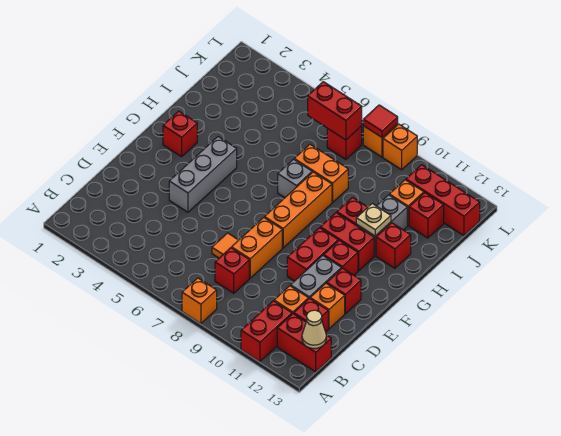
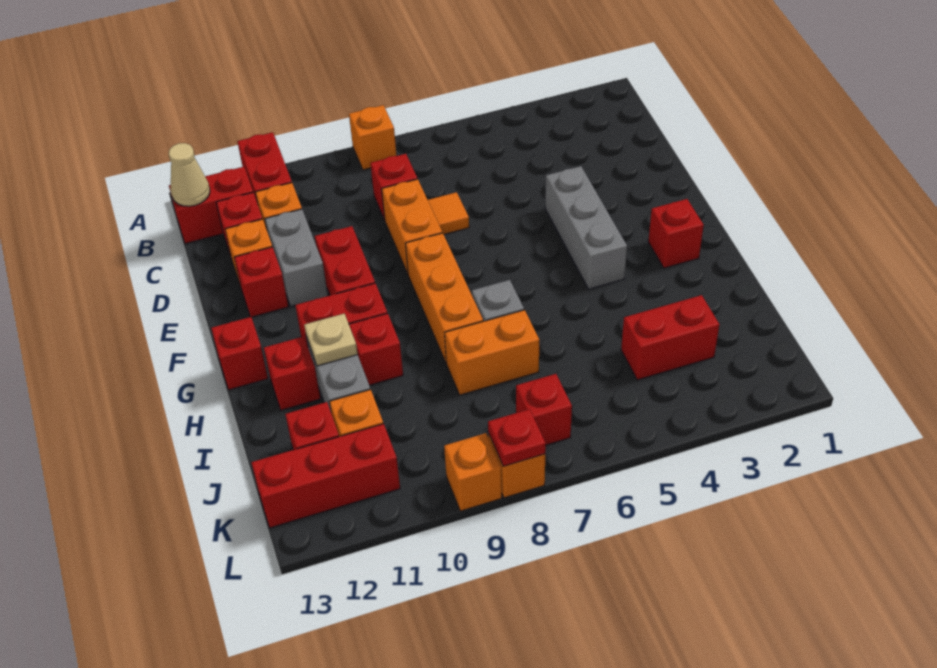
red brick F11 level 1 -> red brick G13 level 1
red brick K6:K7 level 2 -> red brick J3:J4 level 1
red tile L8 level 2 -> red plate L8 level 2

